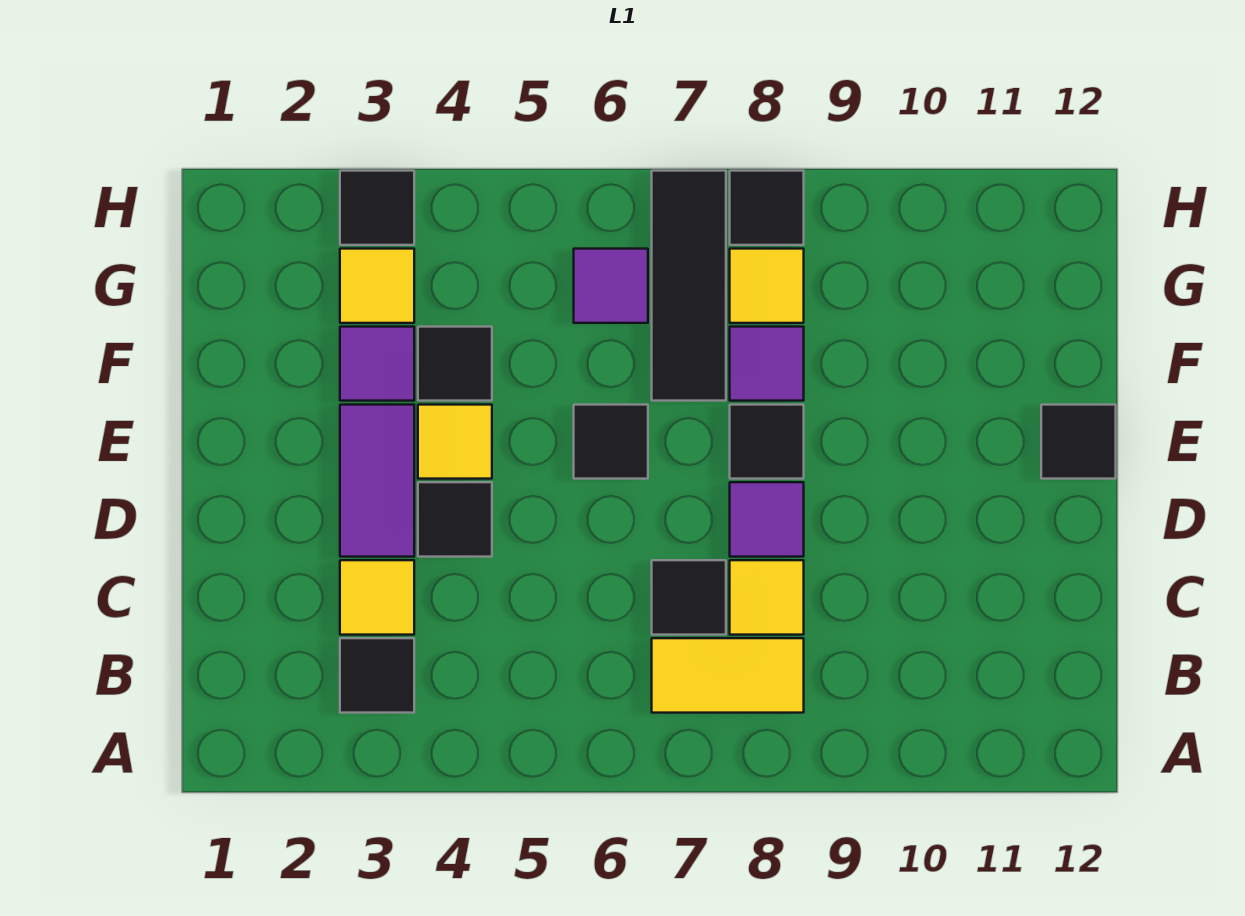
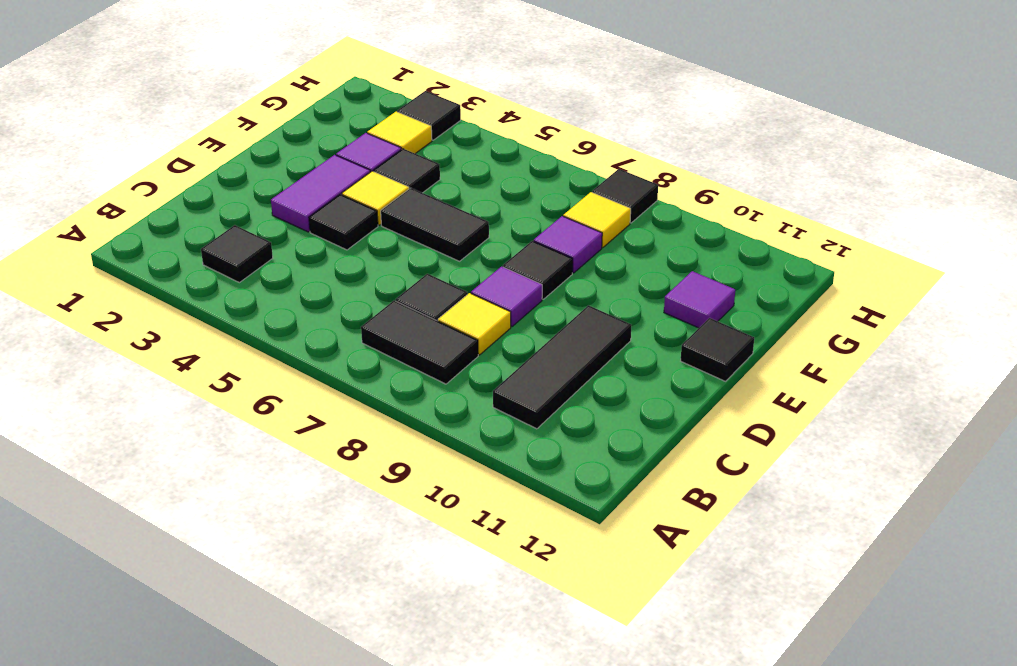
yellow tile B7:B8 level 1 -> black tile B7:B8 level 1
yellow tile C3 level 1 -> none
black tile E6 level 1 -> black tile E5:E6 level 1
black tile F7:H7 level 1 -> black tile B10:D10 level 1
purple tile G6 level 1 -> purple tile F11 level 1

